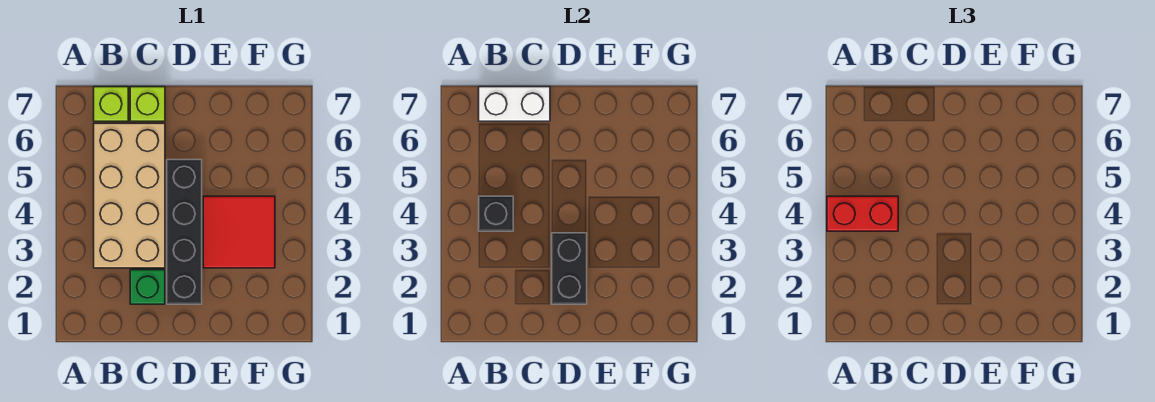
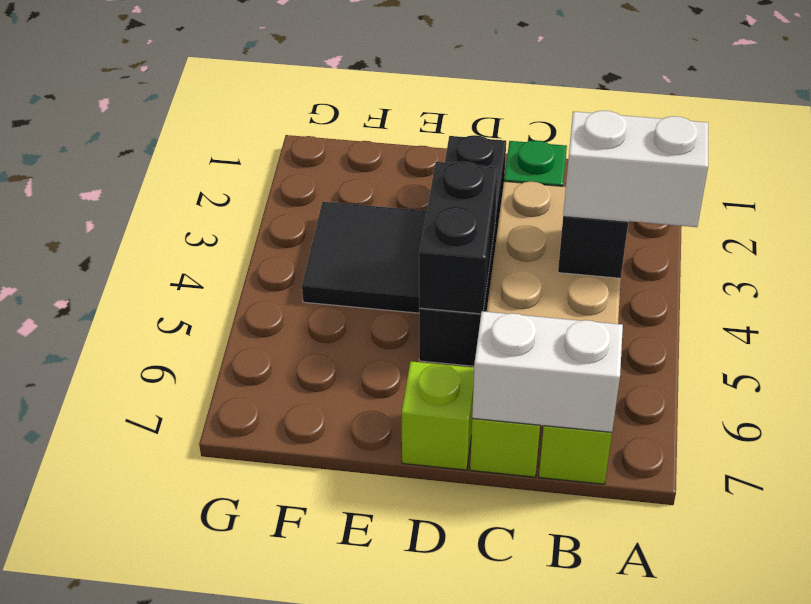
red brick A4:B4 level 3 -> white brick A4:B4 level 3
black brick D2:D3 level 2 -> black brick D4:D5 level 2
none -> lime brick D7 level 1
red tile E3:F4 level 1 -> black tile E3:F4 level 1

